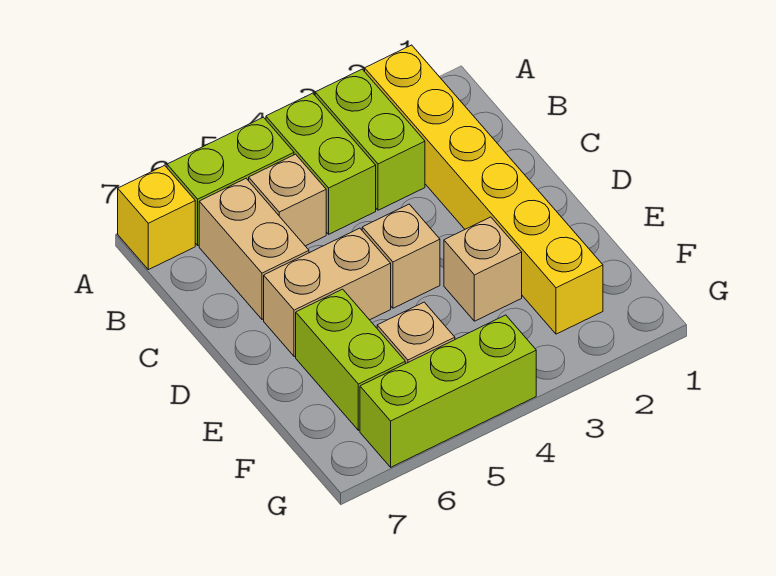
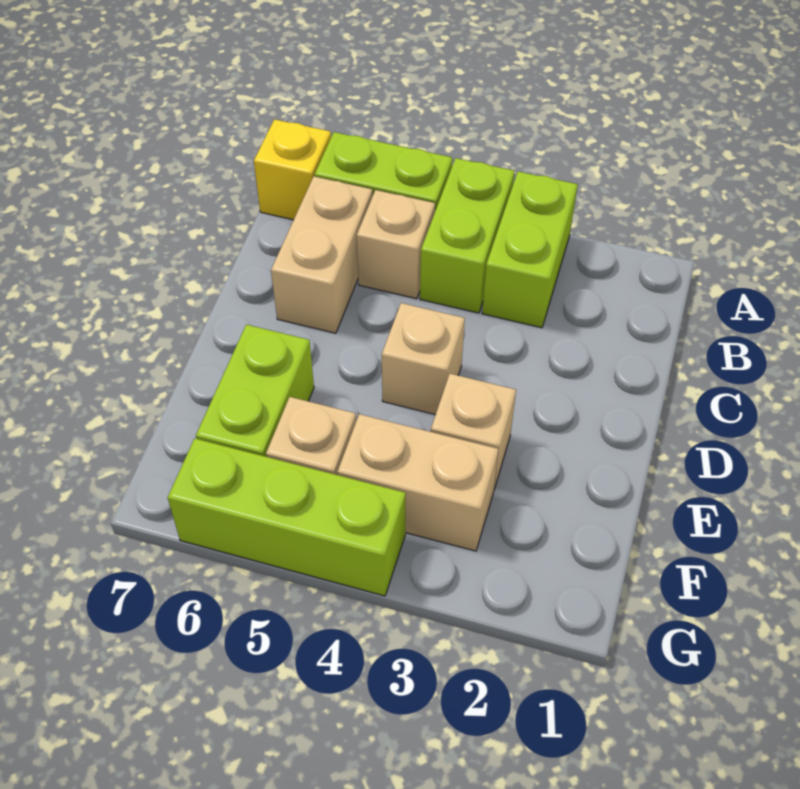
yellow brick A2:F2 level 1 -> none
tan brick D5:D6 level 1 -> tan brick F3:F4 level 1

